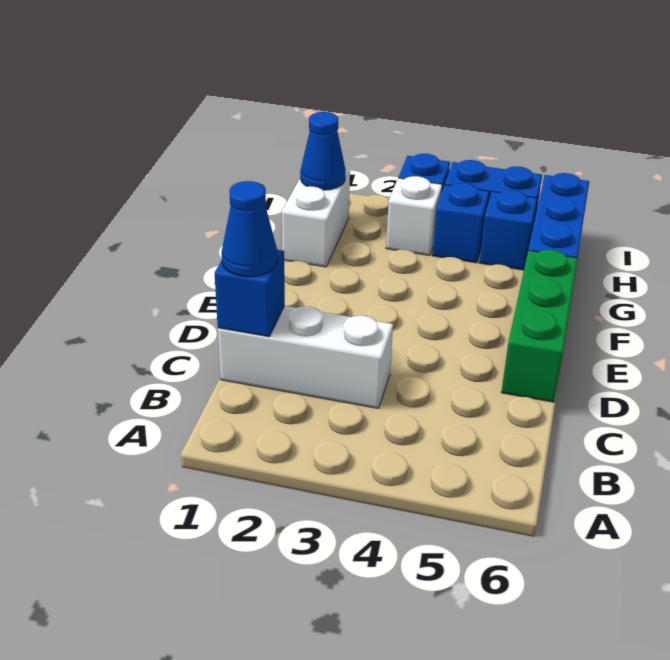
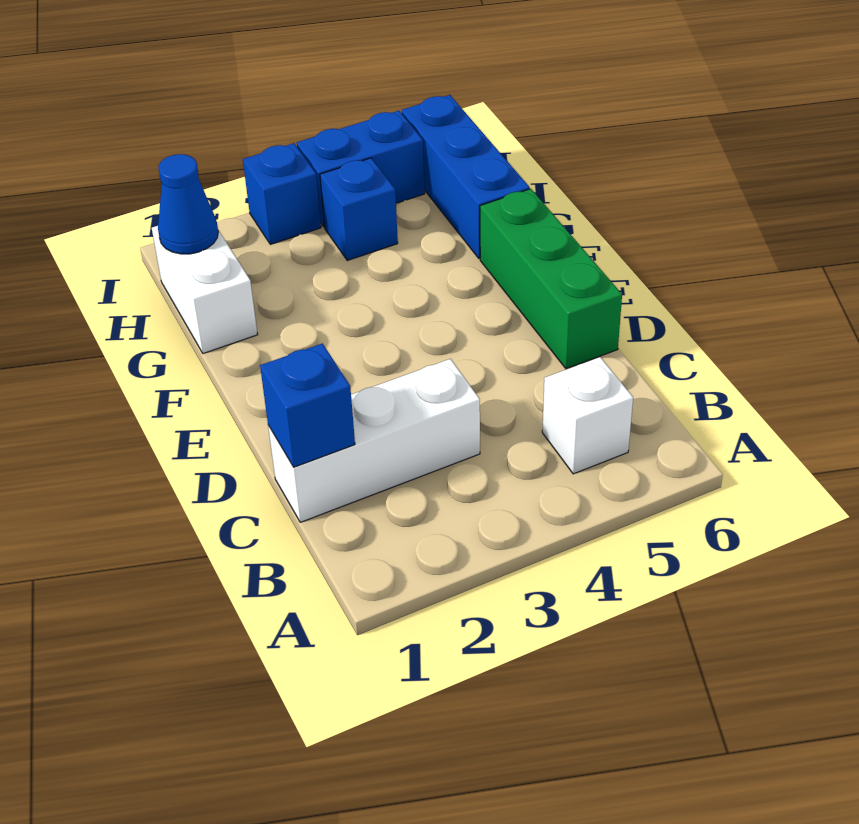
blue cone C1 level 3 -> none
white brick H3 level 1 -> white brick B5 level 1
blue brick H5 level 1 -> none

